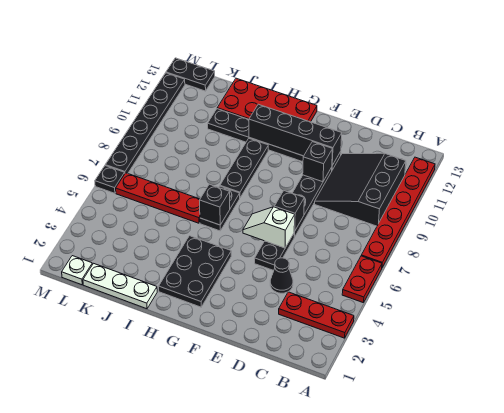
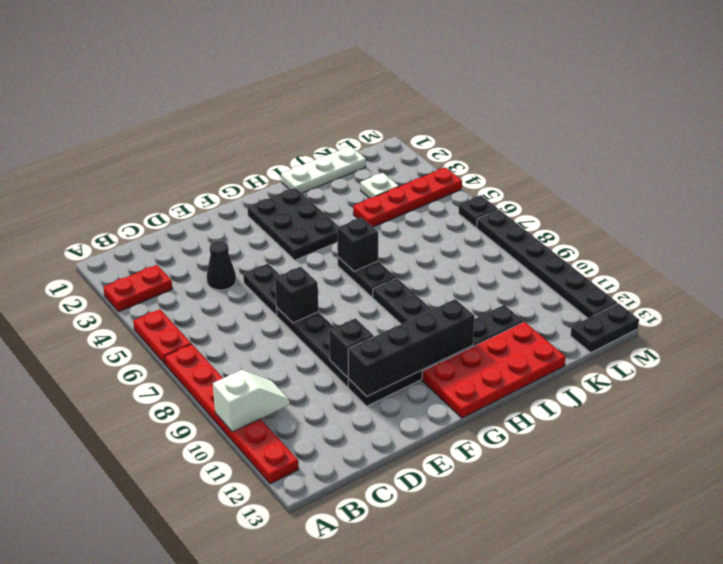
red plate A3:C3 level 1 -> red plate A3:B3 level 1
black slope B9:D11 level 1 top B -> none
white slope E6:F6 level 2 top E -> white slope A10:B10 level 2 top A
red plate I6:L6 level 1 -> red plate J4:M4 level 1
white plate L1 level 1 -> white plate K3 level 1

